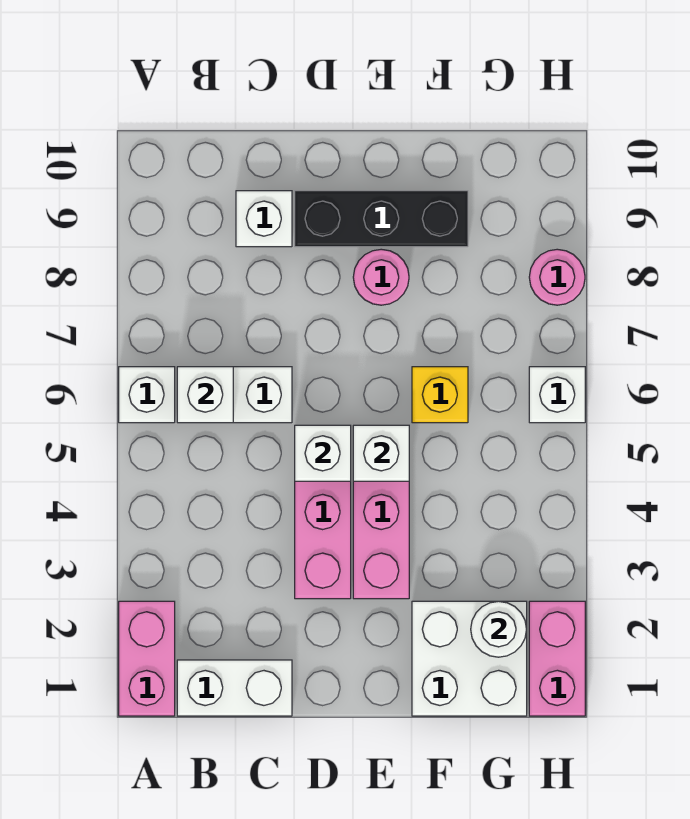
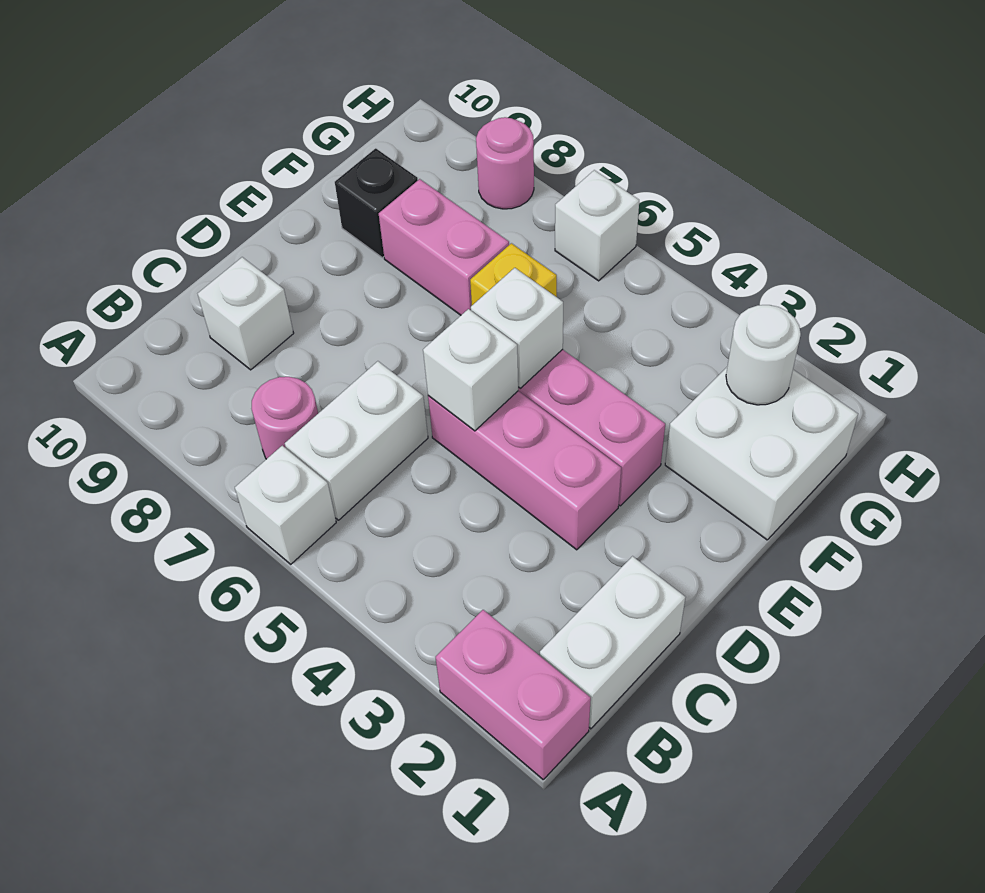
white brick B6 level 2 -> none
black brick D9:F9 level 1 -> black brick F9 level 1
pink round brick E8 level 1 -> pink round brick B7 level 1
pink brick H1:H2 level 1 -> pink brick F7:F8 level 1

